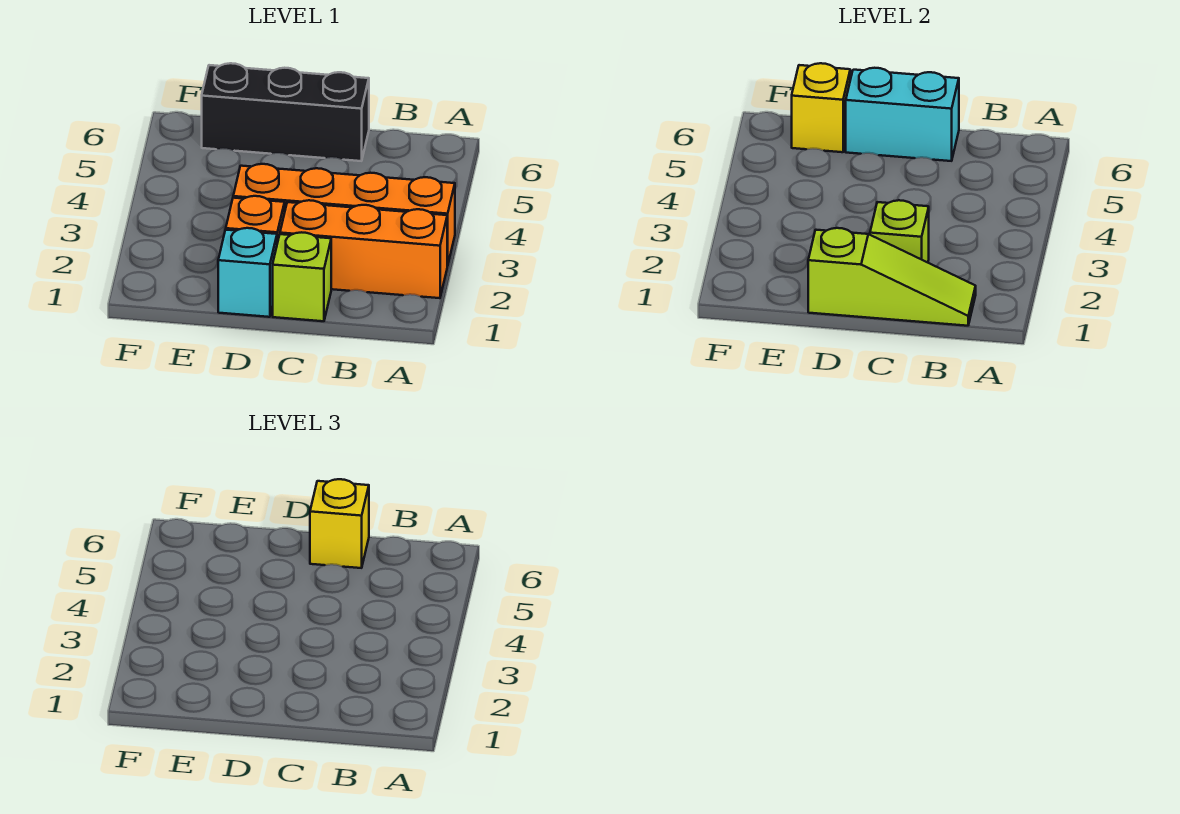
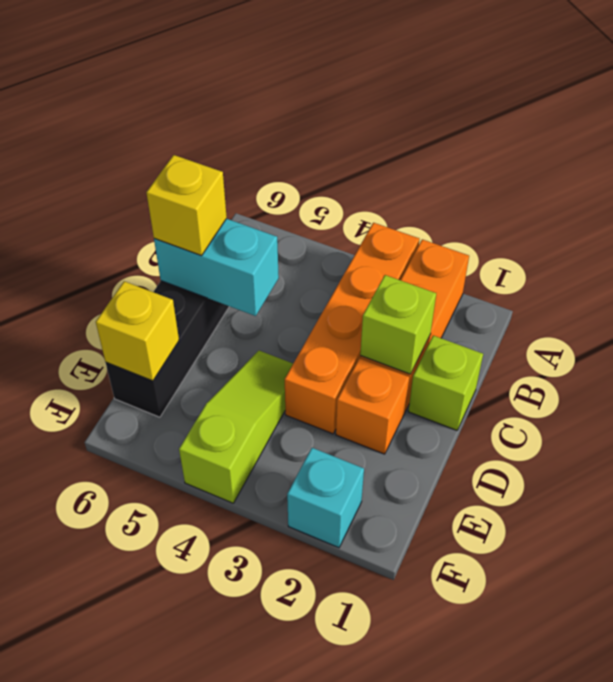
lime slope B1:D1 level 2 top D -> lime slope D4:F4 level 1 top F
cyan brick C6:D6 level 2 -> cyan brick C5:C6 level 2
cyan brick D1 level 1 -> cyan brick F2 level 1

